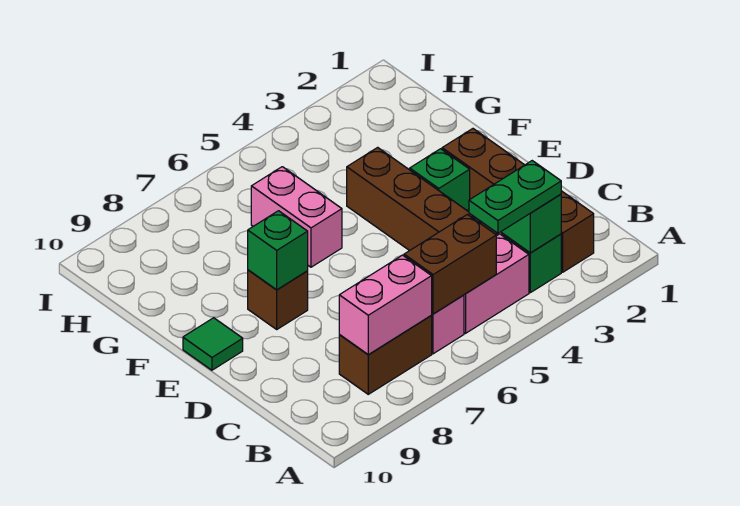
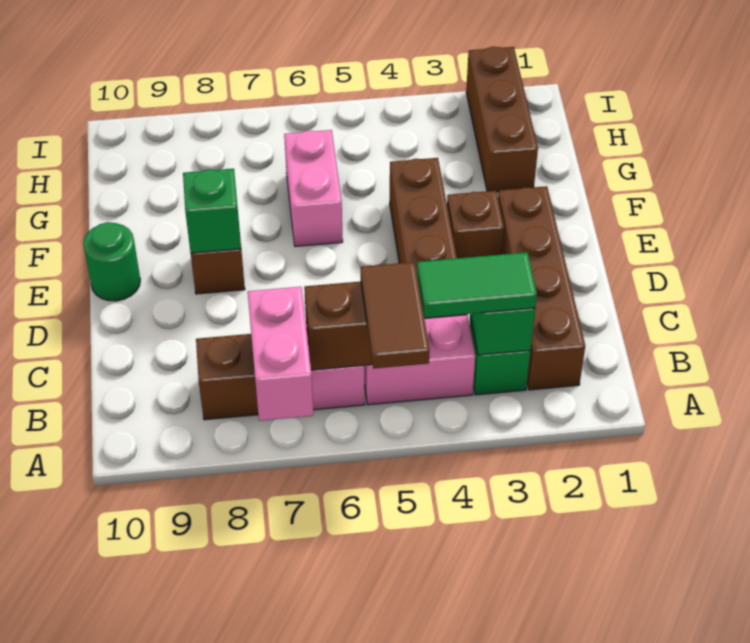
none -> brown tile A5:B5 level 3
green plate B3:B4 level 3 -> green tile B3:B4 level 3
pink brick B7:B8 level 2 -> pink brick A7:B7 level 2
green brick E3 level 1 -> brown brick E3 level 1
green tile E10 level 1 -> green round brick E10 level 1
none -> brown brick G2:I2 level 1

